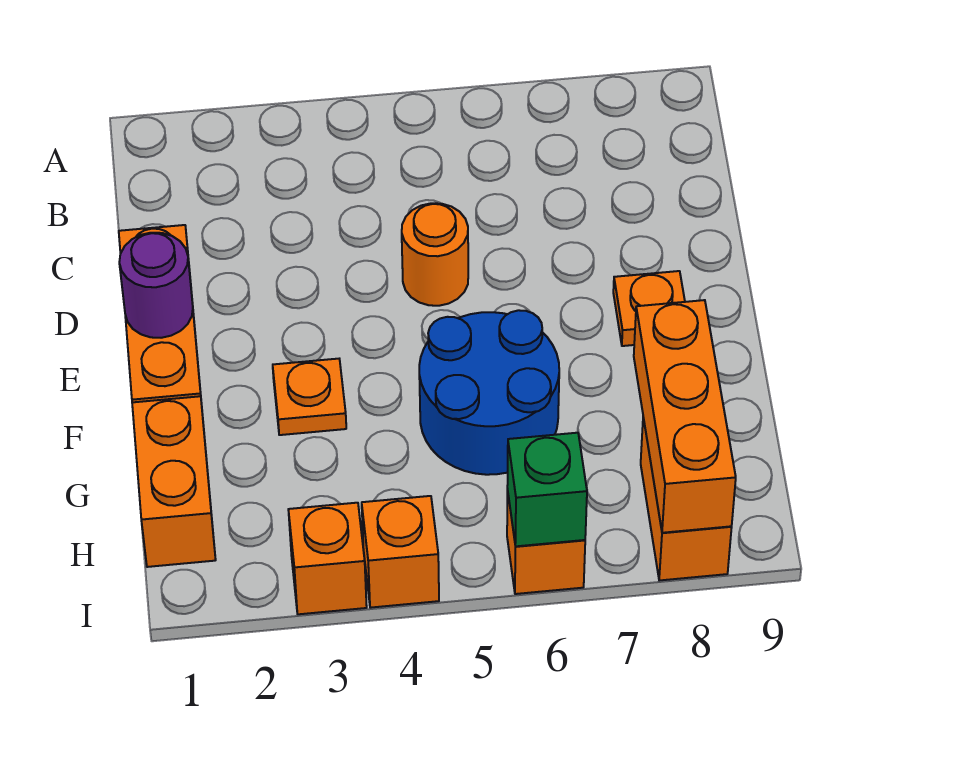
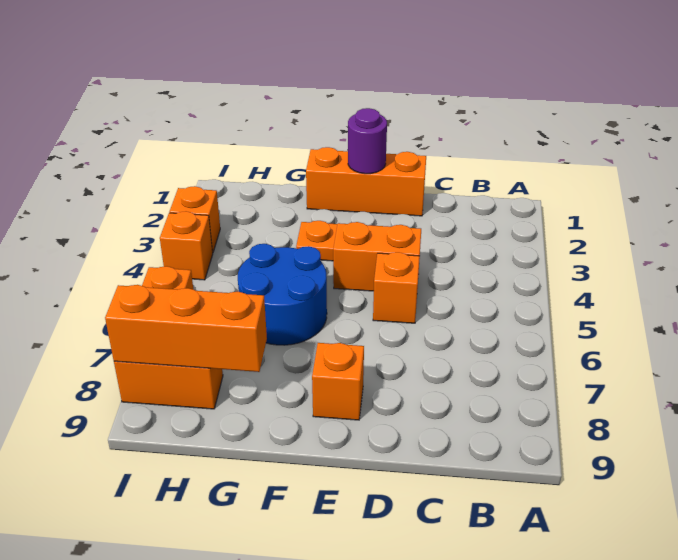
orange round brick D5 level 1 -> orange brick D5 level 1
orange plate E8 level 1 -> orange brick E8 level 1
orange brick G1:H1 level 1 -> orange brick D4:E4 level 1
green brick I6 level 2 -> none

